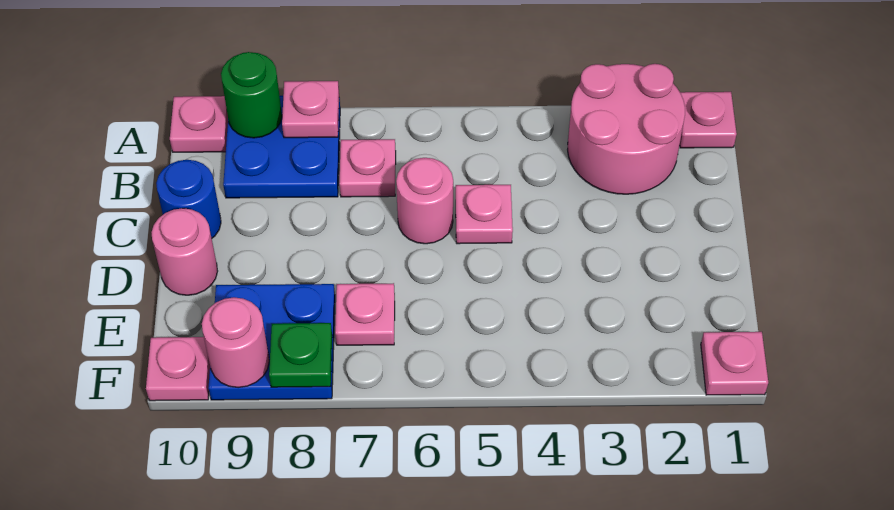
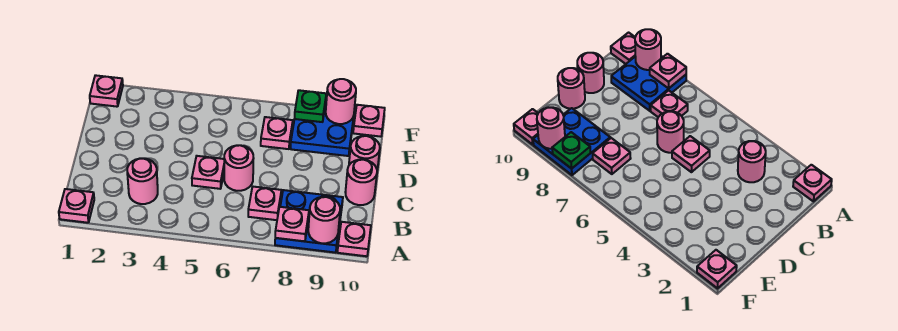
pink round brick A2:B3 level 1 -> pink round brick B3 level 1
green round brick A9 level 2 -> pink round brick A9 level 2
blue round brick C10 level 1 -> pink round brick C10 level 1

